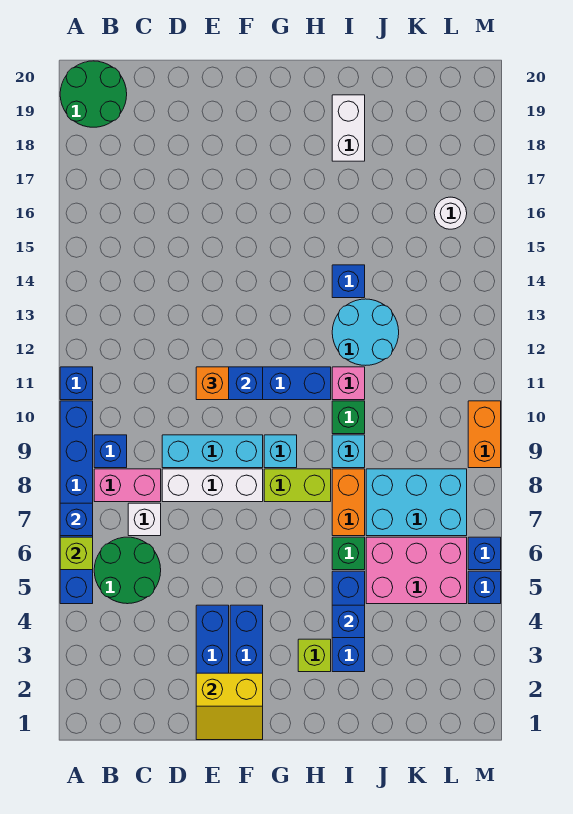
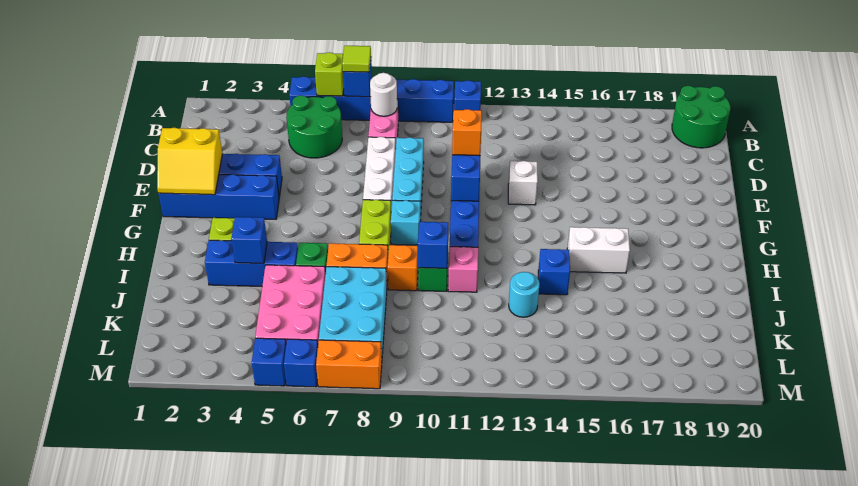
none -> lime tile A7 level 3
blue brick B9 level 1 -> blue brick I10 level 2
white brick C7 level 1 -> white brick E13 level 1
yellow slope E1:F2 level 2 top 2 -> yellow slope E1:F2 level 2 top E
cyan brick I9 level 1 -> orange brick I9 level 1
cyan round brick I12:J13 level 1 -> cyan round brick J13 level 1
white brick I18:I19 level 1 -> white brick H15:H16 level 1
white round brick L16 level 1 -> white round brick B8 level 2
orange brick M9:M10 level 1 -> orange brick M7:M8 level 1

